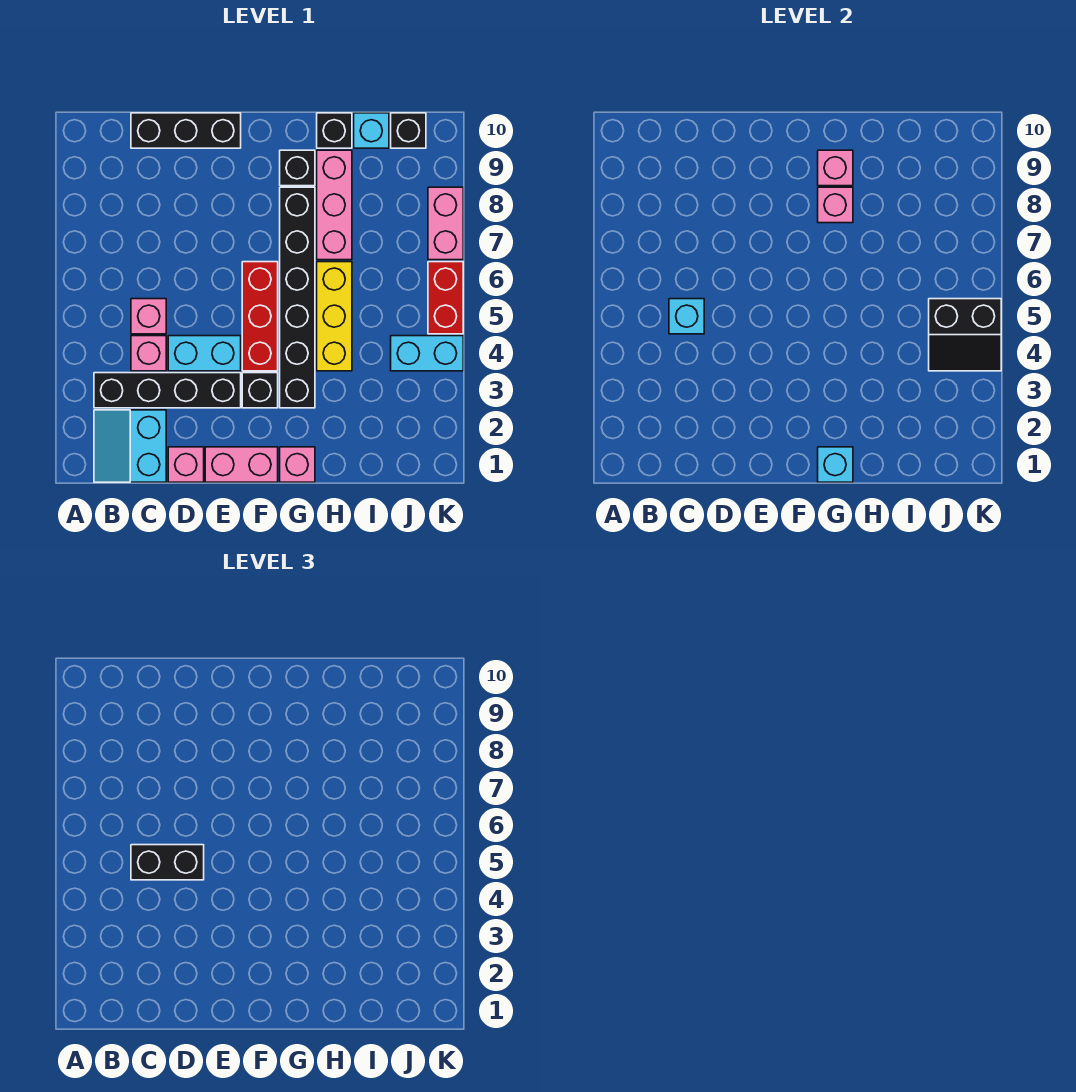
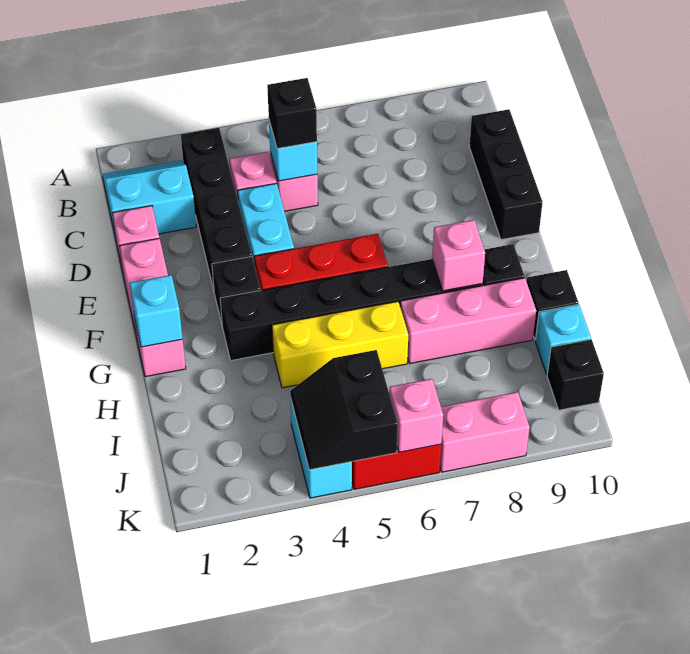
black brick C5:D5 level 3 -> black brick C5 level 3
pink brick G9 level 2 -> pink brick K6 level 2

